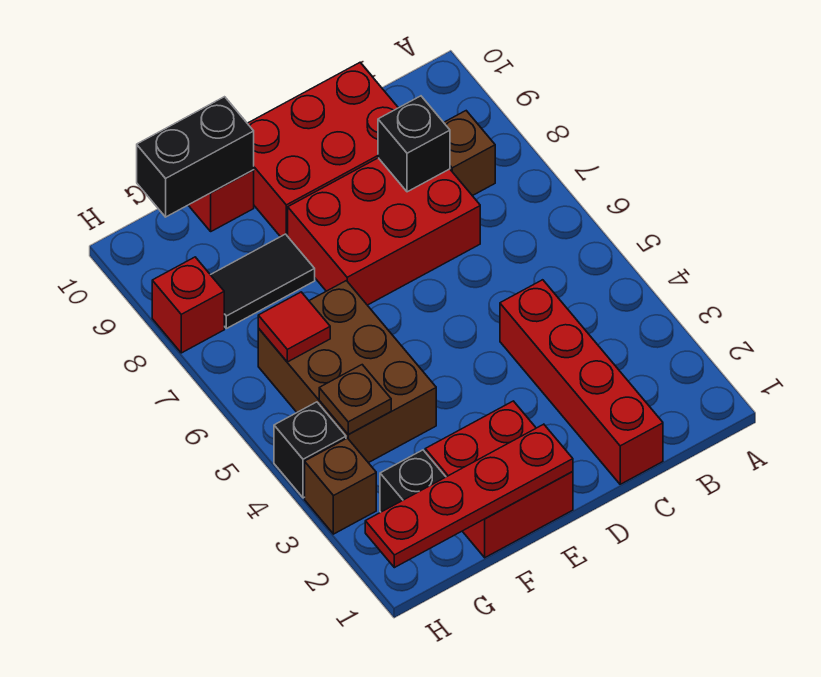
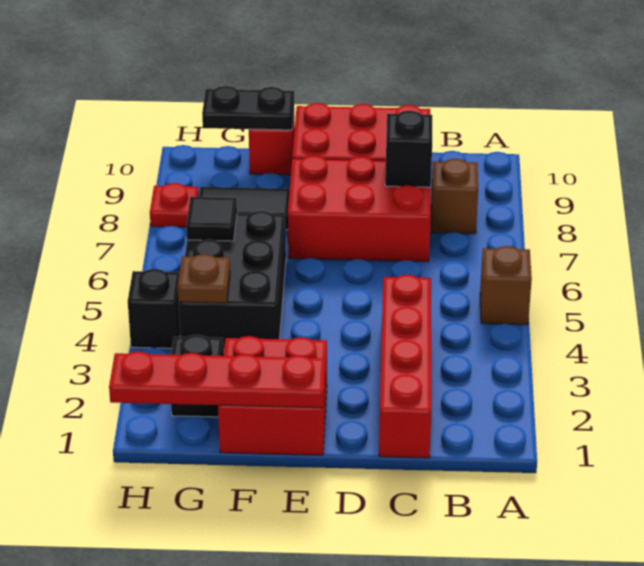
brown brick F4:G6 level 1 -> black brick F4:G6 level 1
black brick F10:G10 level 2 -> black plate F10:G10 level 2
red tile G6 level 2 -> black tile G6 level 2
brown brick H3 level 1 -> brown brick A5 level 1
red brick H8 level 1 -> red plate H8 level 1

